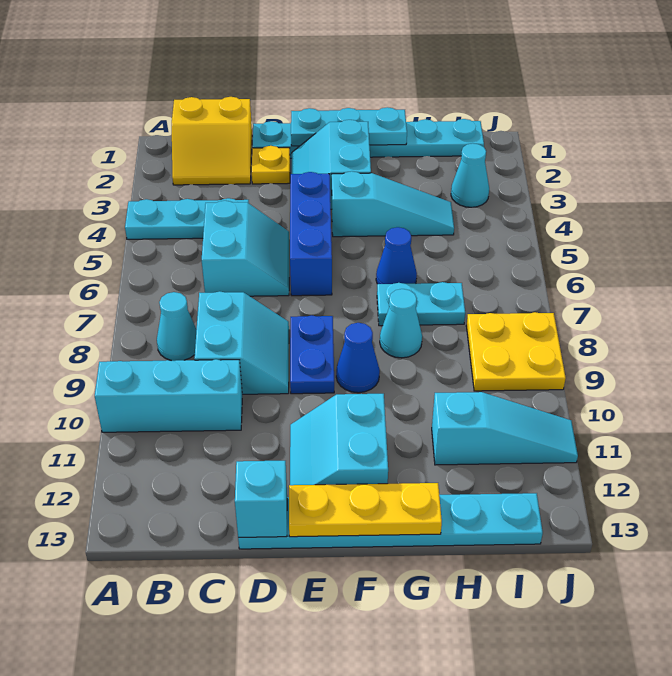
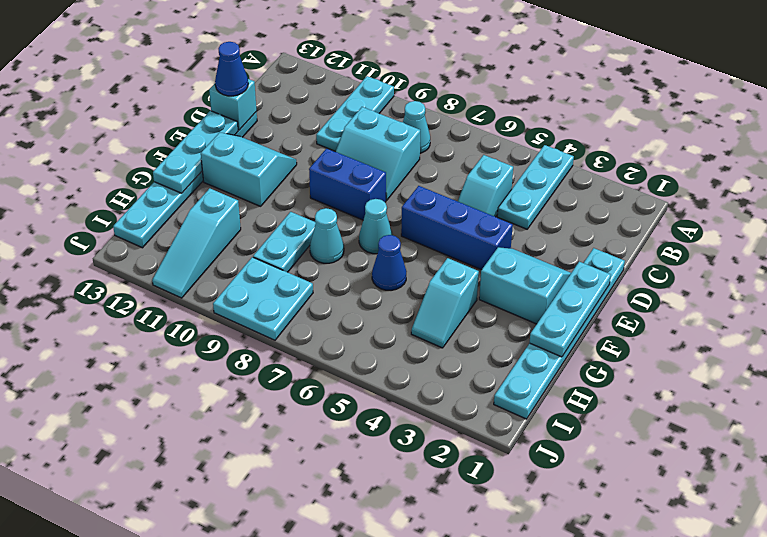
cyan brick A10:C10 level 1 -> cyan plate A10:C10 level 1
yellow slope B1:C2 level 1 top 1 -> none
cyan slope C5:D6 level 1 top C -> cyan slope C5:D5 level 1 top C
yellow plate D2 level 1 -> none
blue plate E8:E9 level 1 -> blue brick E8:E9 level 1
yellow plate E13:G13 level 2 -> cyan plate E13:G13 level 2
cyan slope F4:H4 level 1 top F -> cyan slope G4:H4 level 1 top G
blue cone F9 level 1 -> blue cone D13 level 3
cyan plate G7:H7 level 1 -> cyan plate G9:H9 level 1
cyan cone I3 level 1 -> cyan cone F7 level 1
yellow plate I8:J9 level 1 -> cyan plate I8:J9 level 1

